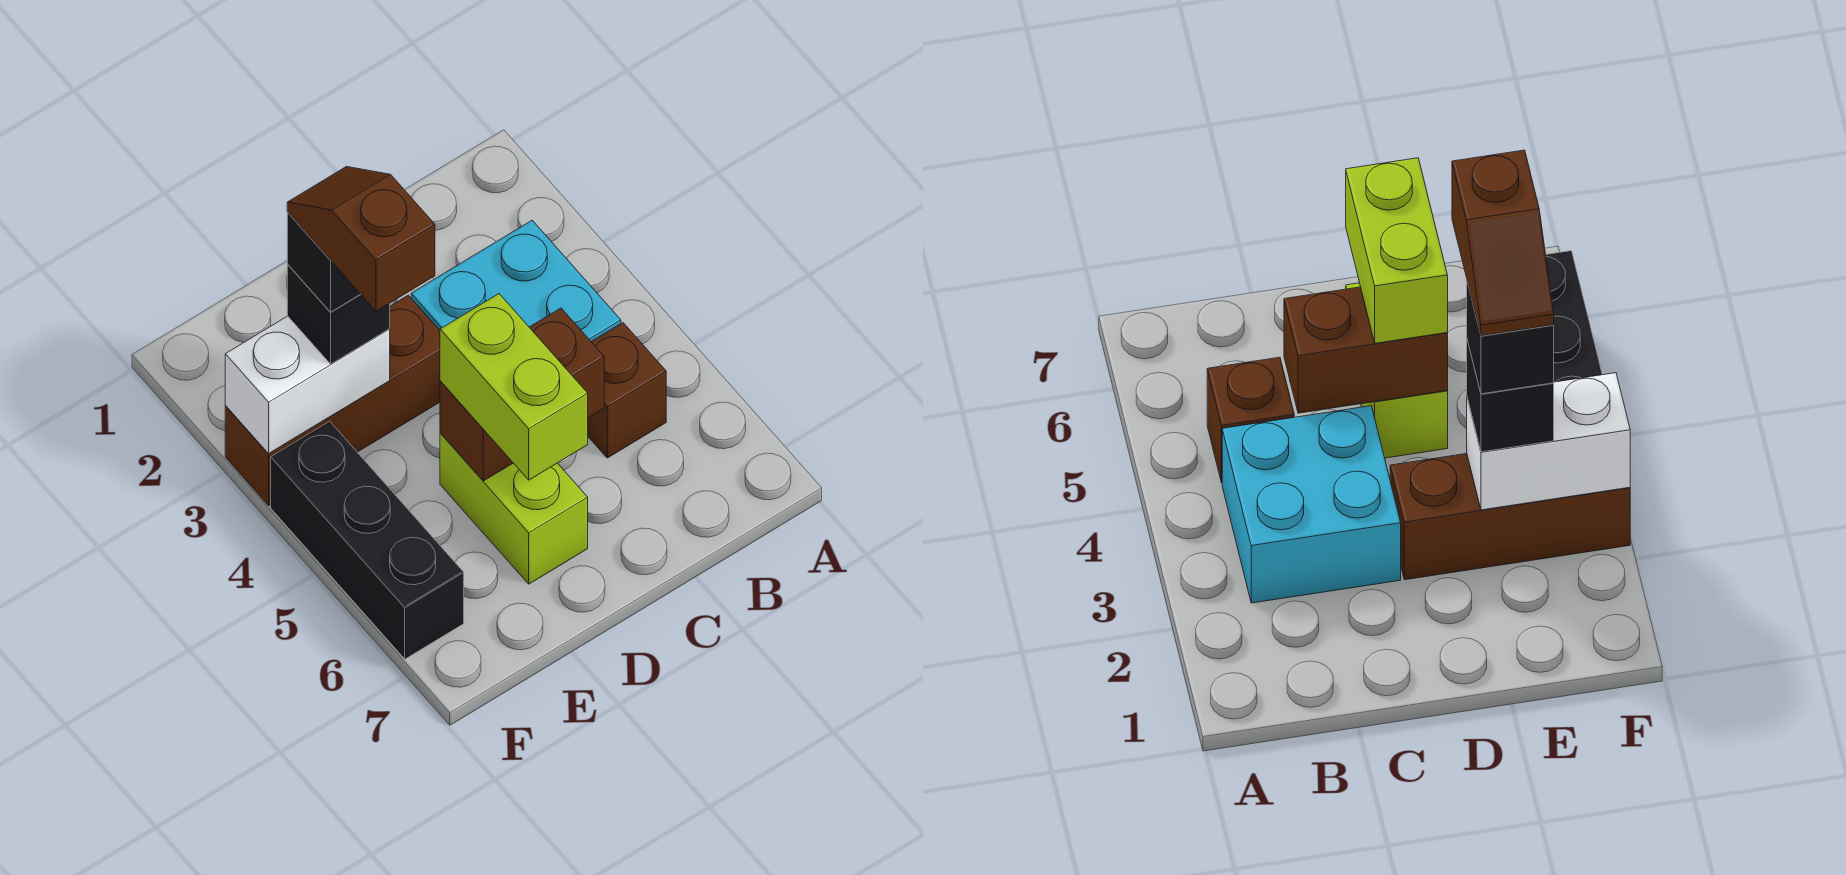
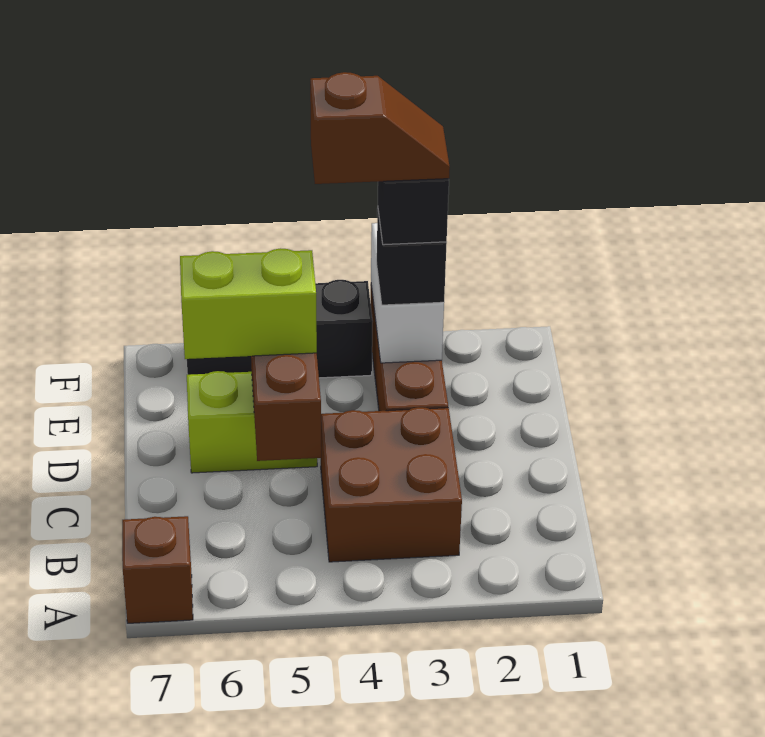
cyan brick B3:C4 level 1 -> brown brick B3:C4 level 1
brown brick B5 level 1 -> brown brick A7 level 1

